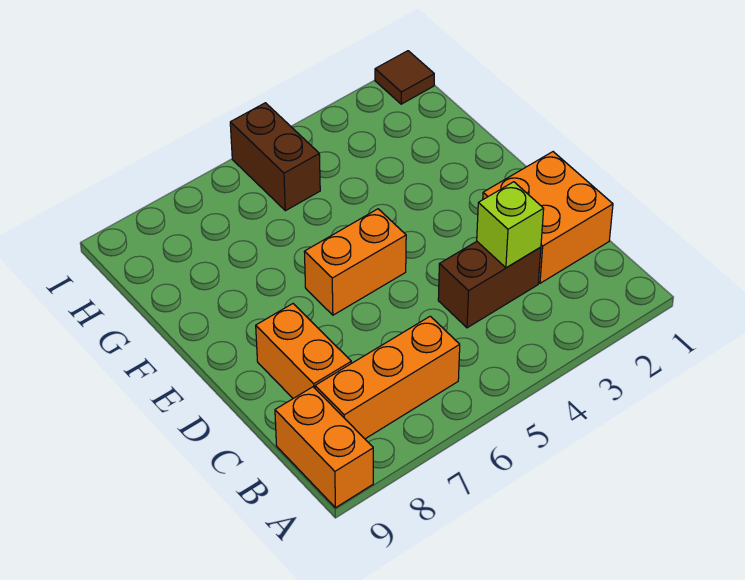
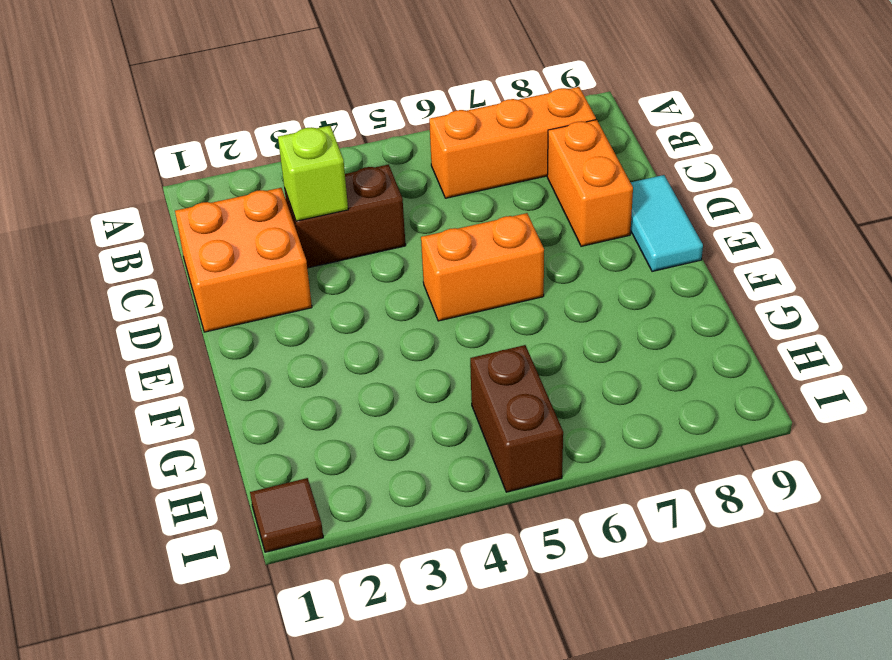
orange brick A9:B9 level 1 -> none
none -> cyan tile D9:E9 level 1

